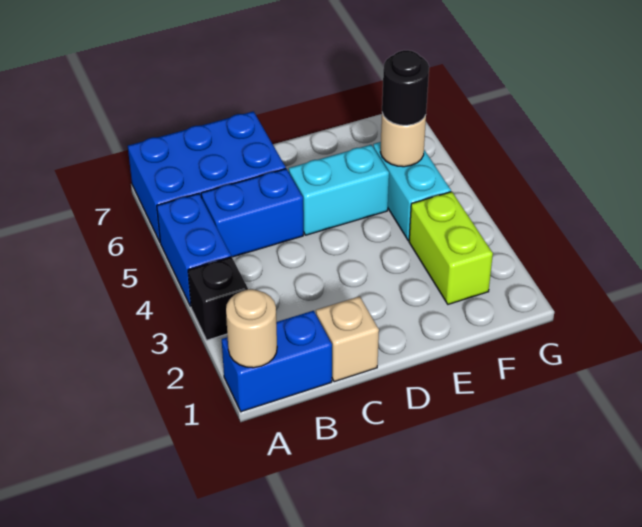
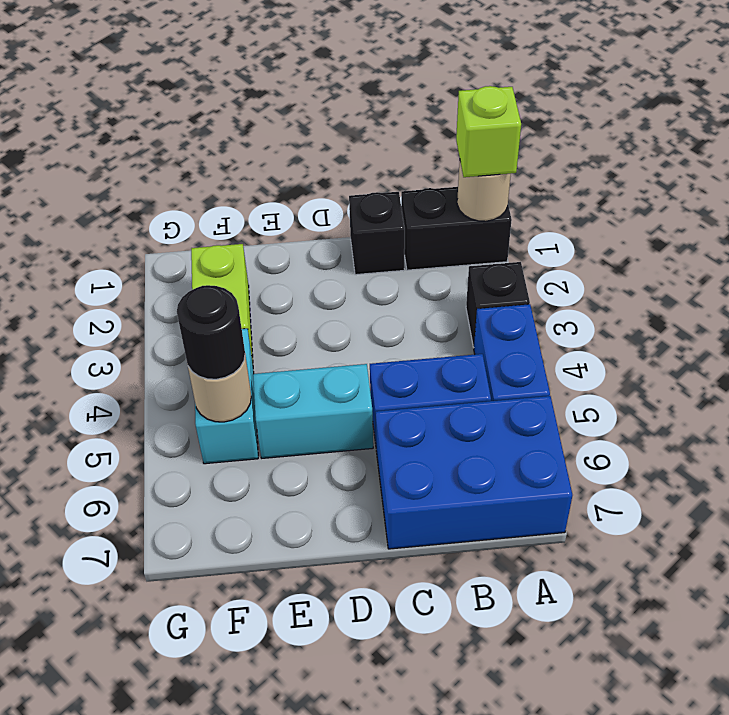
blue brick A1:B1 level 1 -> black brick A1:B1 level 1
none -> lime brick A1 level 3
tan brick C1 level 1 -> black brick C1 level 1

